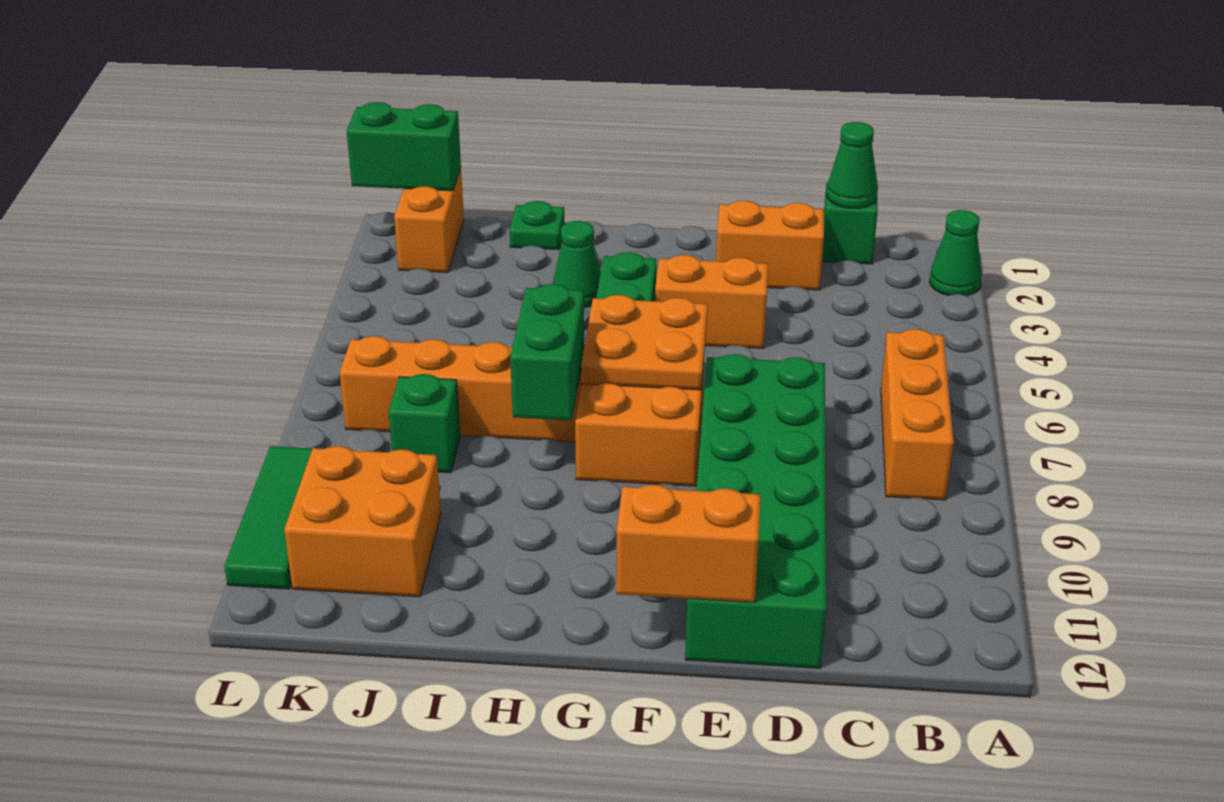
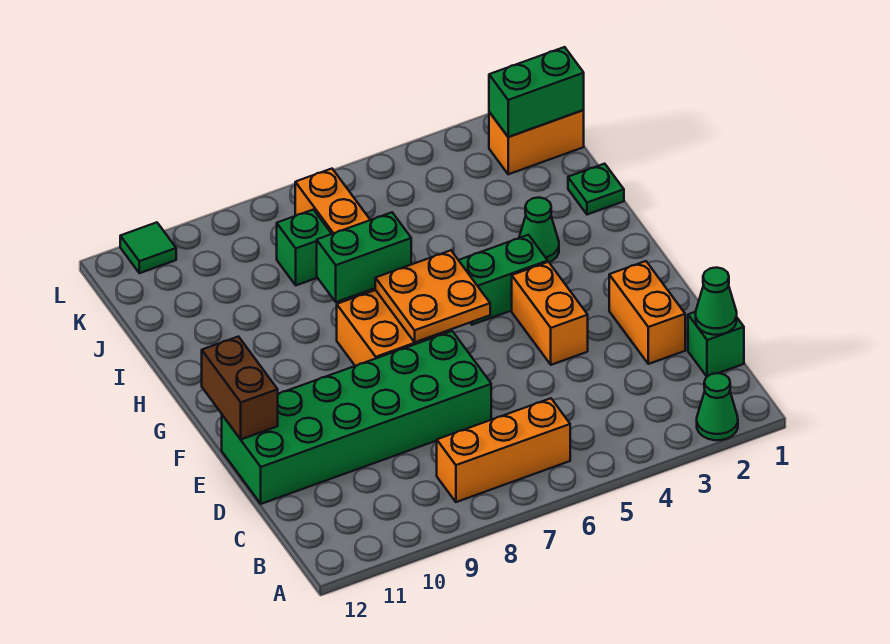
orange brick E12:F12 level 2 -> brown brick E12:F12 level 2
orange brick J10:K11 level 1 -> none
green brick K1:L1 level 2 -> green brick K1:K2 level 2
green tile L9:L11 level 1 -> green tile L11 level 1

